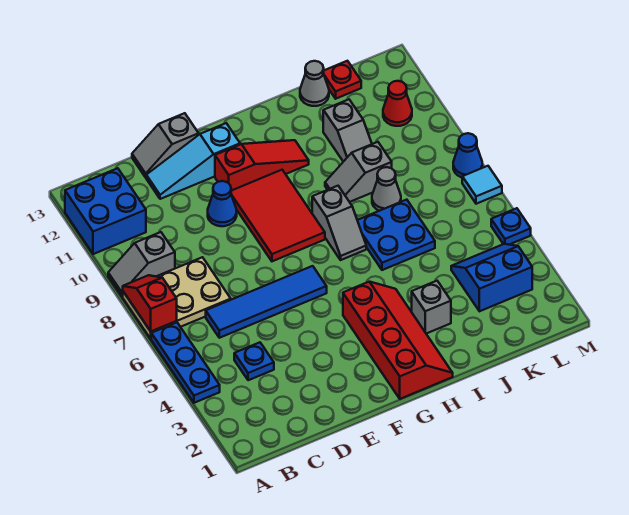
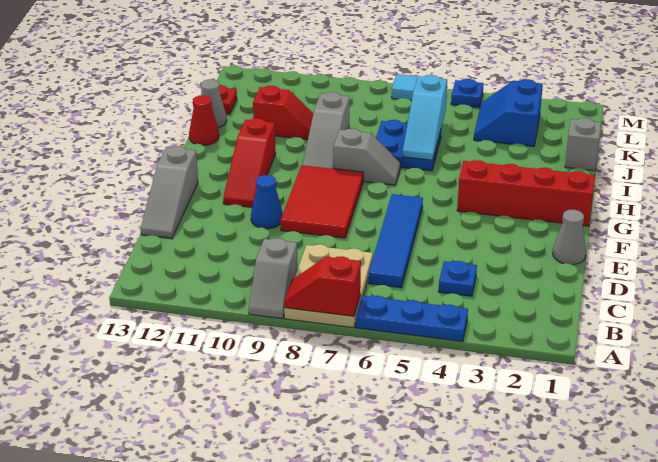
blue brick A11:B12 level 1 -> none
cyan slope D12:F12 level 1 top F -> cyan slope I6:K6 level 2 top K
grey slope D13:E13 level 1 top E -> grey slope D13:F13 level 1 top F
red tile F8:G10 level 1 -> red tile E8:G9 level 1
red slope F11:H11 level 1 top F -> red slope F11:H11 level 1 top H
grey brick I3 level 1 -> grey brick J1 level 1
grey slope I9:J9 level 1 top J -> grey slope H9:J9 level 1 top J
grey cone J8 level 1 -> grey cone E1 level 1
grey slope J10:J11 level 1 top 11 -> red slope J10:J11 level 1 top 11
red cone L11 level 1 -> red cone I13 level 1
blue cone M8 level 1 -> none

